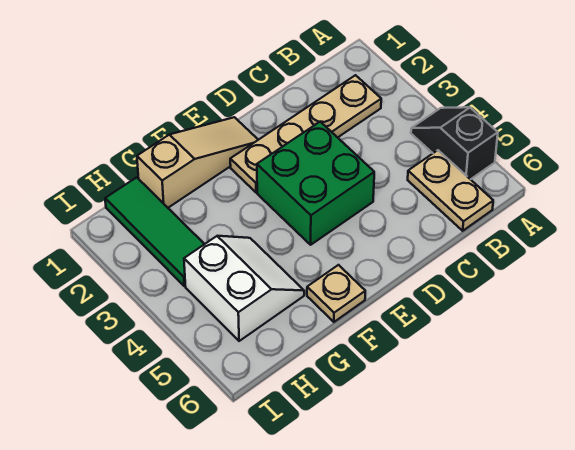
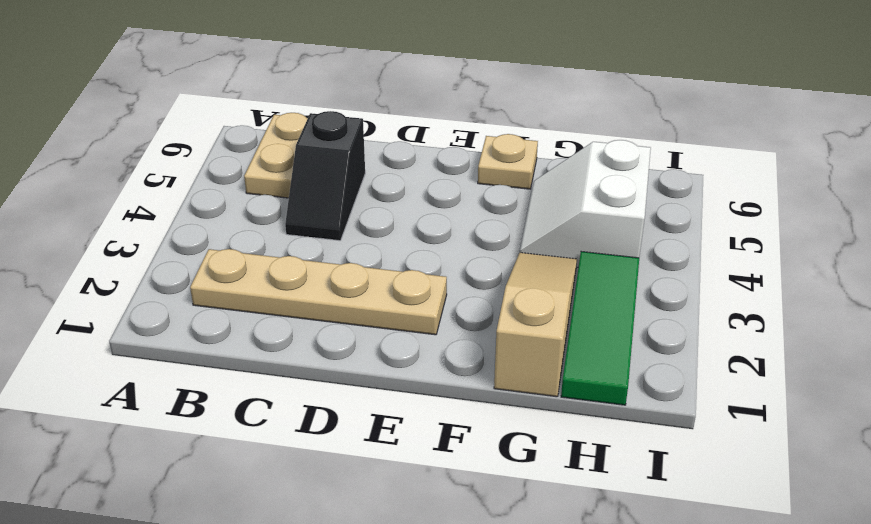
black slope A4:A5 level 1 top 5 -> black slope C4:C5 level 1 top 5
green brick D3:E4 level 1 -> none
tan slope E1:G1 level 1 top G -> tan slope G1:G3 level 1 top 1

